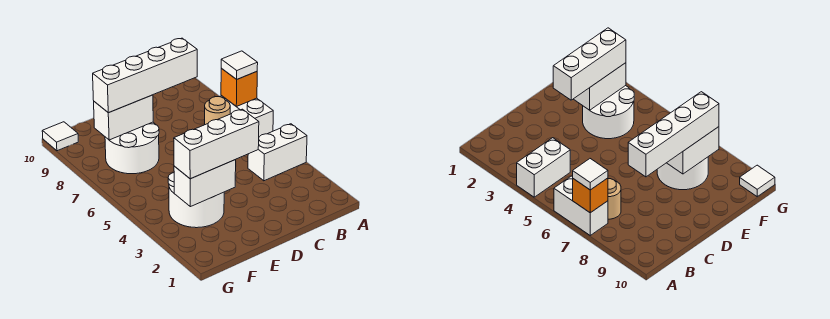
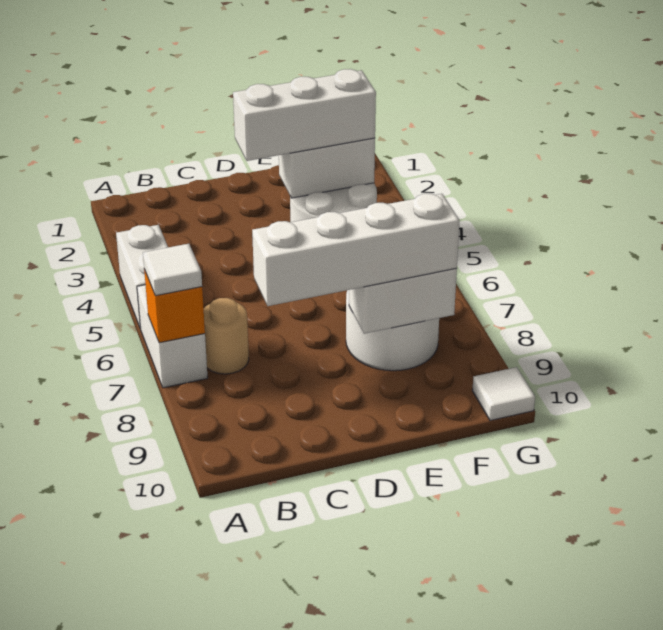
white brick A4:B4 level 1 -> white brick A4:A5 level 1

